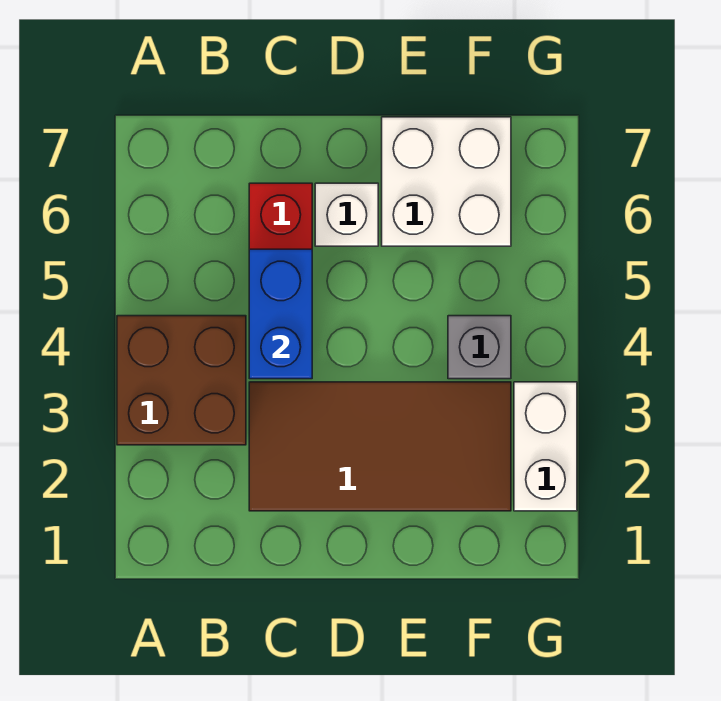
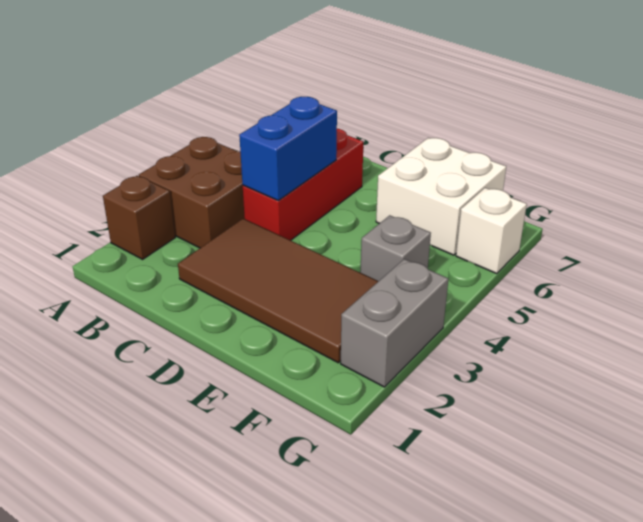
none -> brown brick A2 level 1
white brick D6 level 1 -> white brick G6 level 1
white brick G2:G3 level 1 -> grey brick G2:G3 level 1

